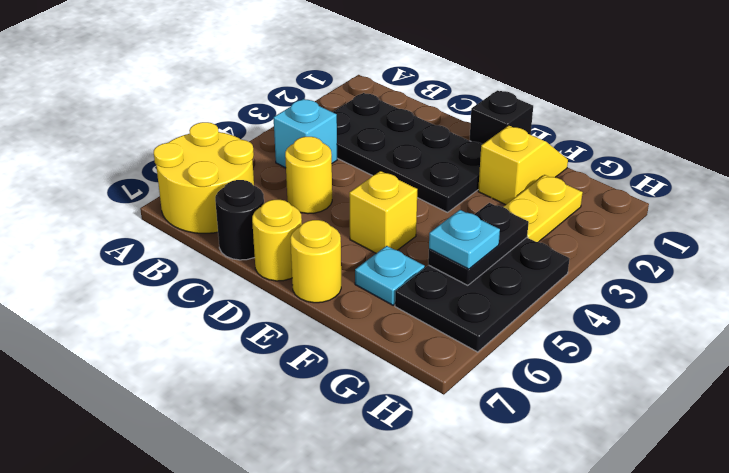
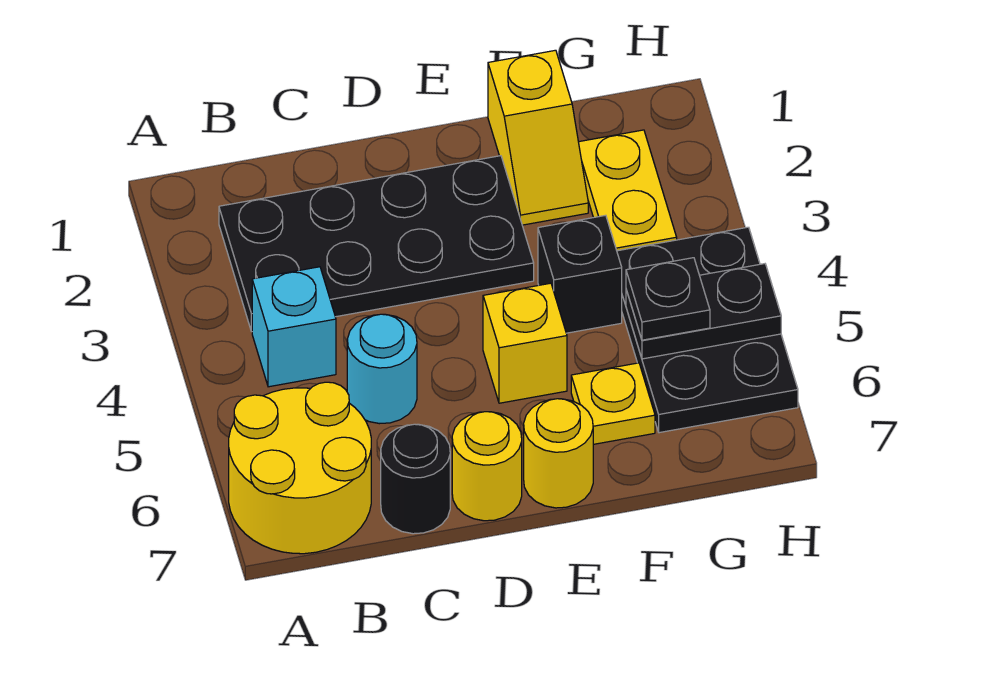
yellow round brick C5 level 1 -> cyan round brick C5 level 1
black brick E1 level 1 -> black brick F4 level 1
yellow slope F1:F2 level 1 top 2 -> yellow slope F1:F2 level 1 top 1
cyan plate F6 level 1 -> yellow plate F6 level 1
black plate G4:G5 level 2 -> black plate G5:H5 level 2
cyan plate G5 level 3 -> black plate G5 level 3

